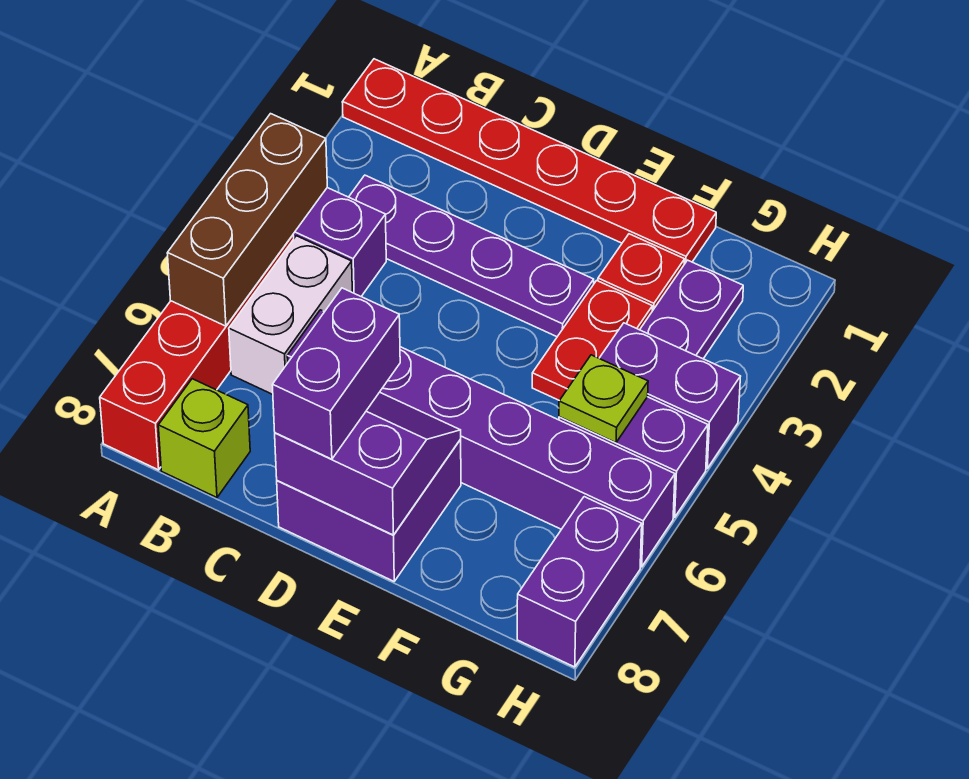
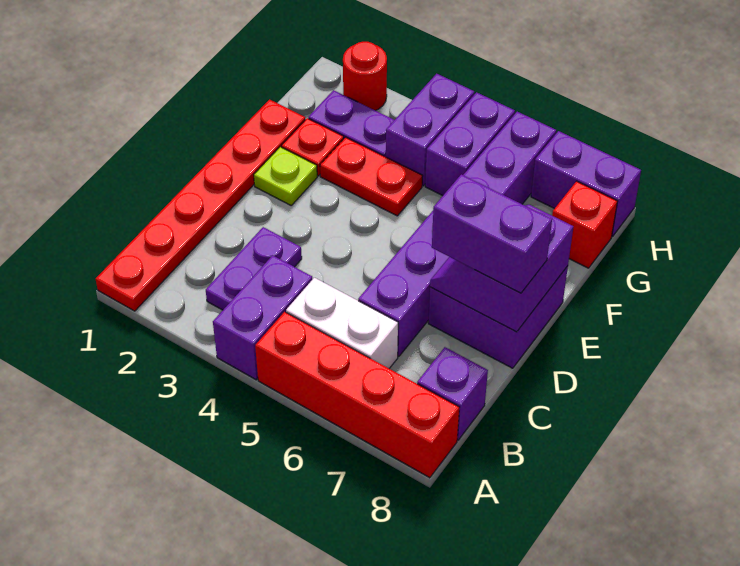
brown brick A4:A6 level 2 -> none
purple plate B3:E3 level 1 -> purple plate B3:C3 level 1
lime brick B8 level 1 -> purple brick B8 level 1
lime plate G5 level 2 -> lime plate E2 level 1
none -> red brick G8 level 1
none -> red round brick H2 level 1

